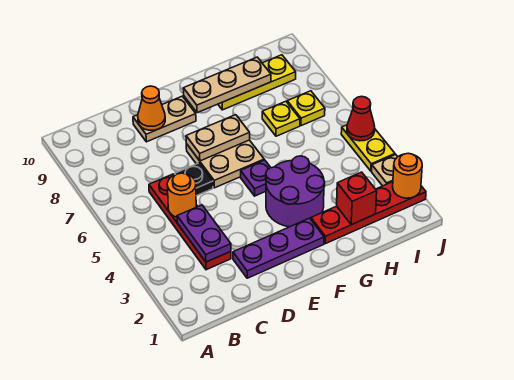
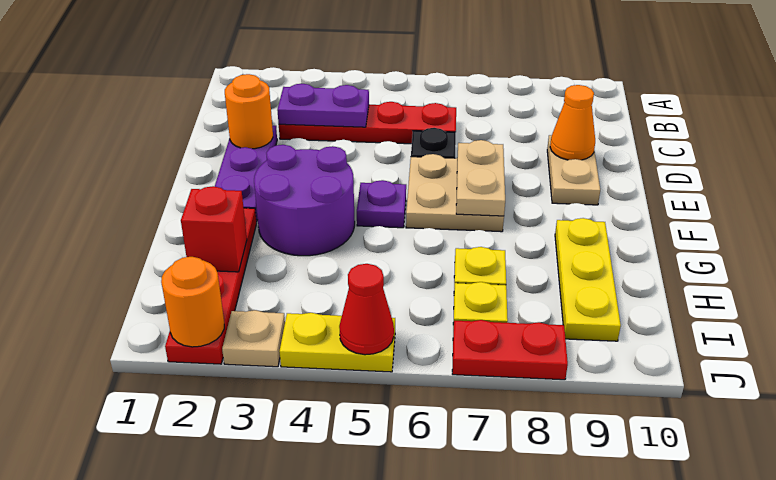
orange round brick C5 level 2 -> orange round brick D2 level 2
tan plate F9:H9 level 2 -> none
none -> red plate J7:J8 level 1

